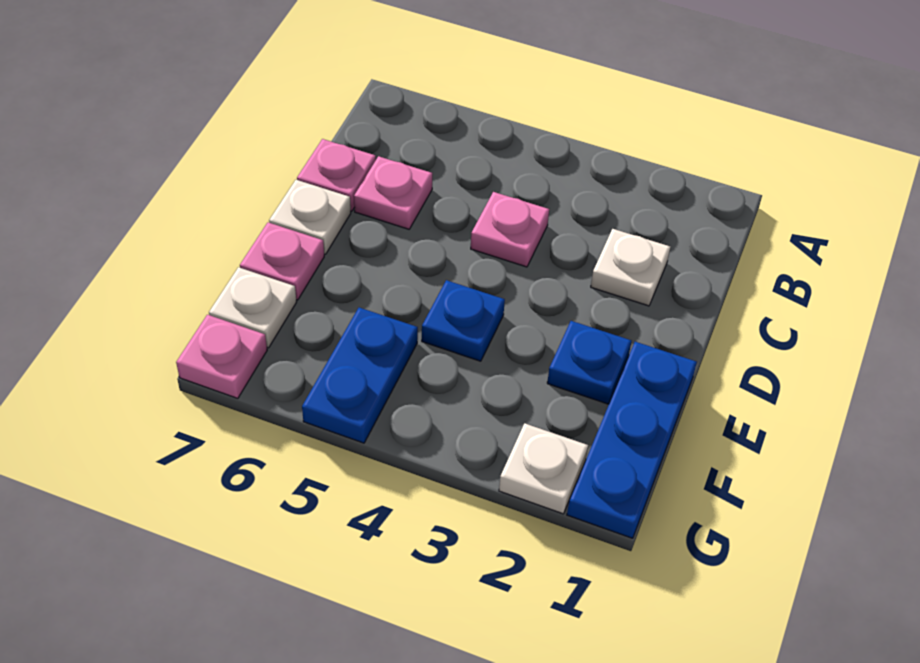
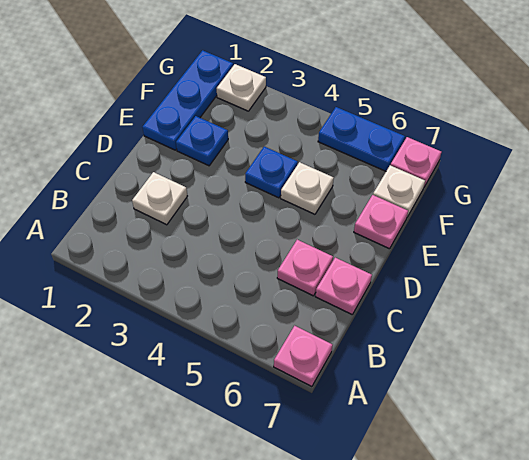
pink plate C4 level 1 -> pink plate A7 level 1
white plate D7 level 1 -> white plate E5 level 1
blue plate F5:G5 level 1 -> blue plate G5:G6 level 1

